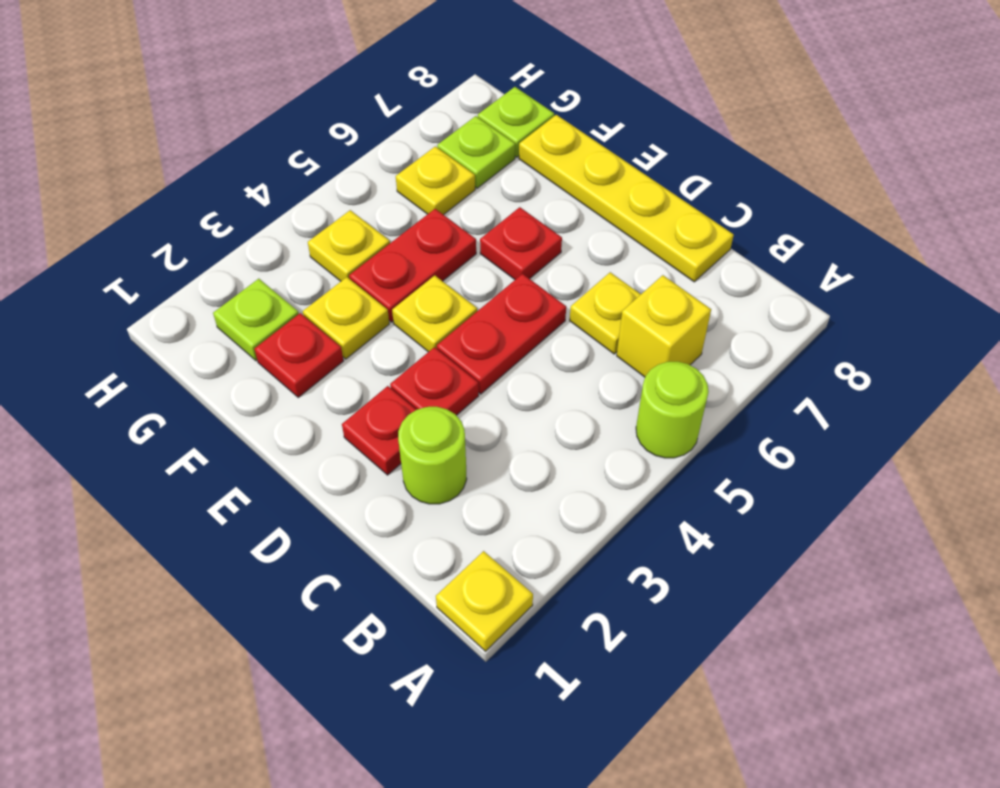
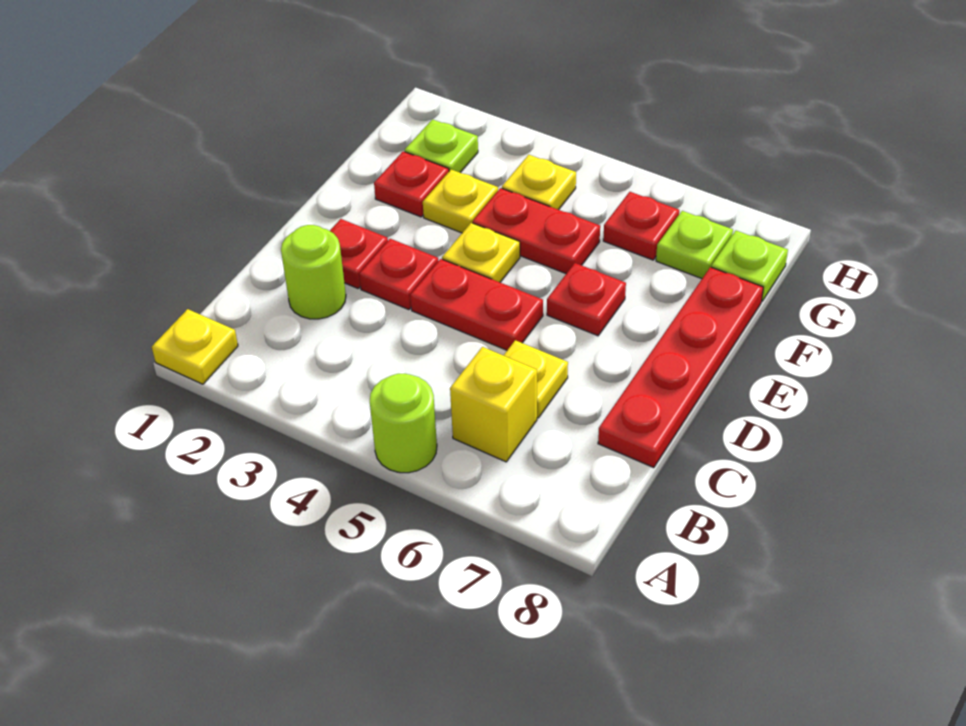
yellow plate C8:F8 level 1 -> red plate C8:F8 level 1
yellow plate G6 level 1 -> red plate G6 level 1

